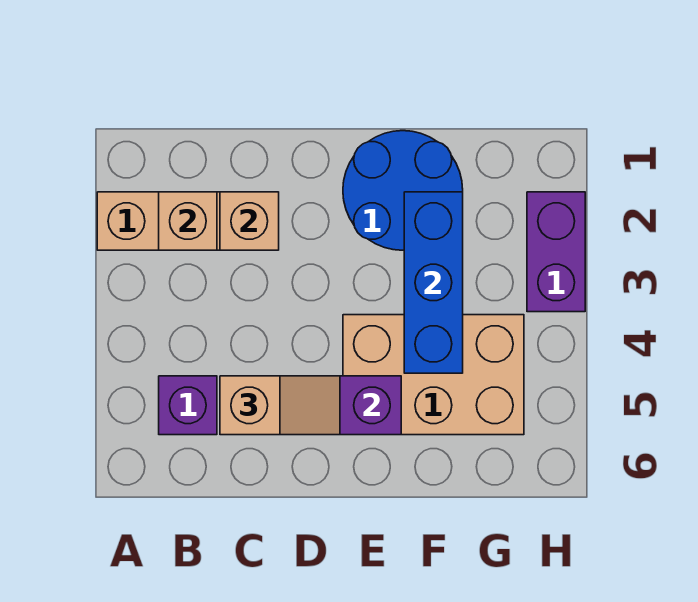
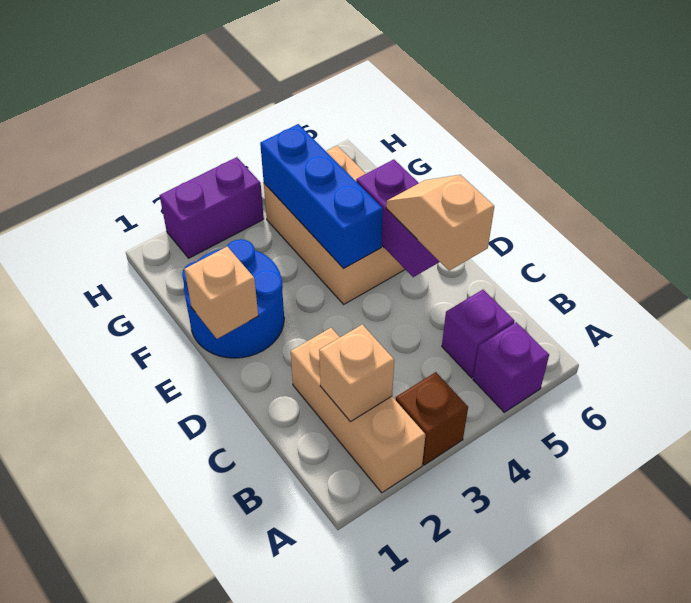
none -> brown brick A3 level 1
none -> purple brick A5 level 1
tan brick C2 level 2 -> tan brick E1 level 2
blue brick F2:F4 level 2 -> blue brick E4:G4 level 2

